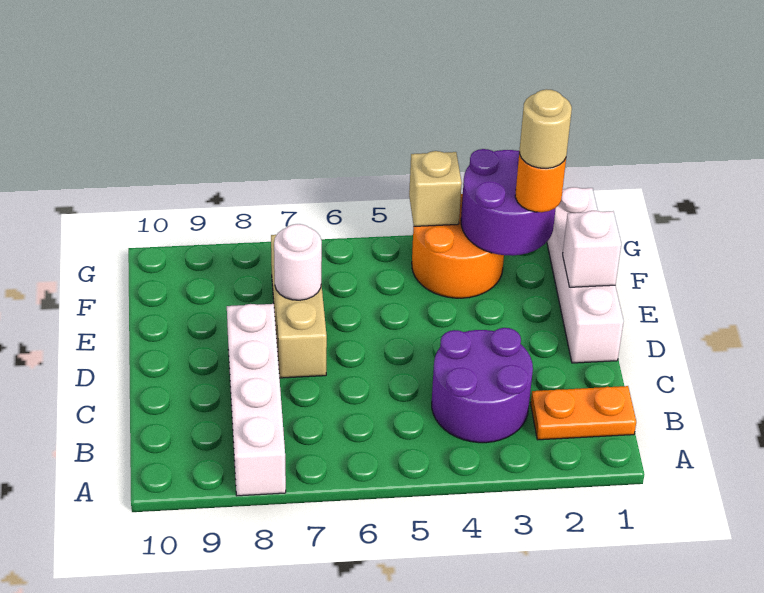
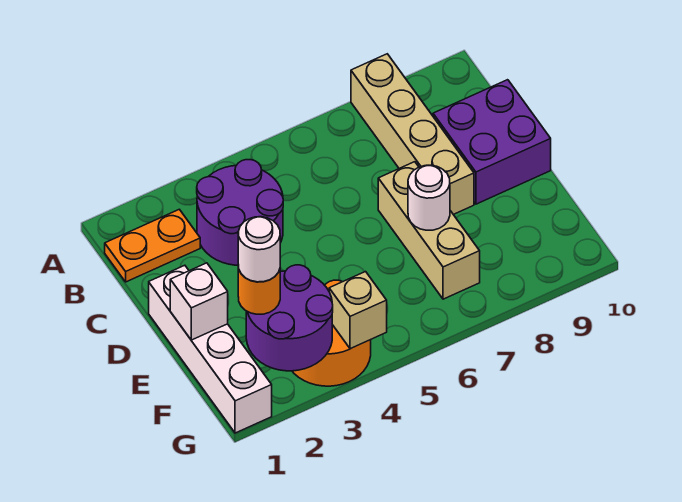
white brick A8:D8 level 1 -> tan brick A8:D8 level 1
none -> purple brick C9:D10 level 1
tan round brick F2 level 4 -> white round brick F2 level 4

